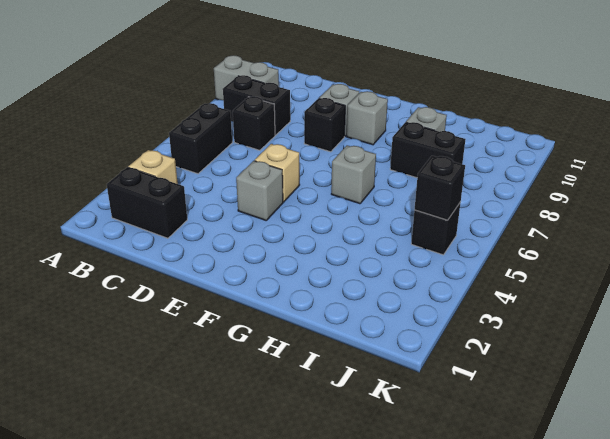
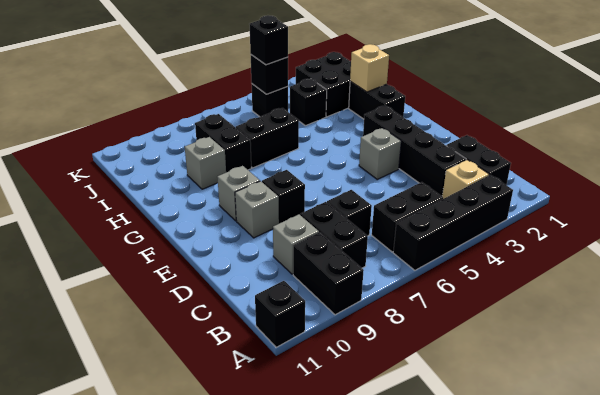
none -> black brick A3:A6 level 1
grey brick A9:B9 level 1 -> black brick A9:B9 level 1
none -> black brick A11 level 1
none -> black brick C3:F3 level 1
tan brick E5 level 1 -> tan brick H2 level 2
none -> black brick G2:H2 level 1
grey brick G6 level 1 -> grey brick C9 level 1
none -> black brick H6:H7 level 1
none -> black brick I2:J3 level 1
none -> black brick I4 level 1
none -> black brick J5 level 3

